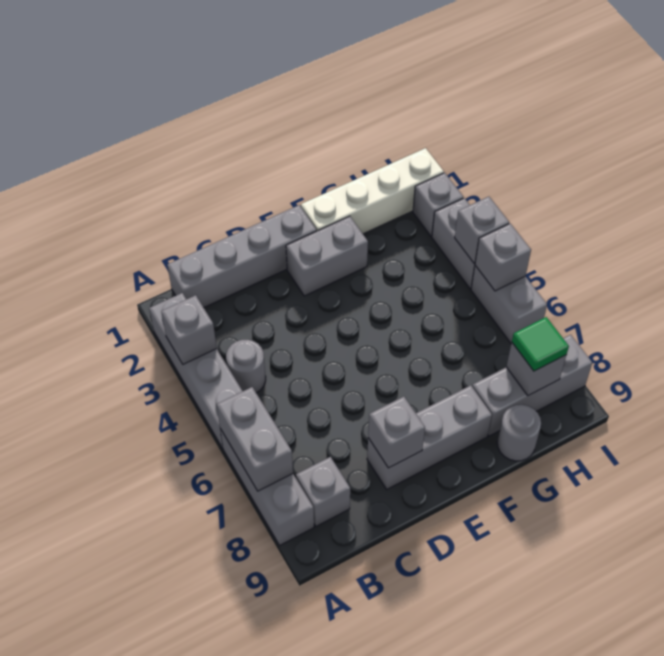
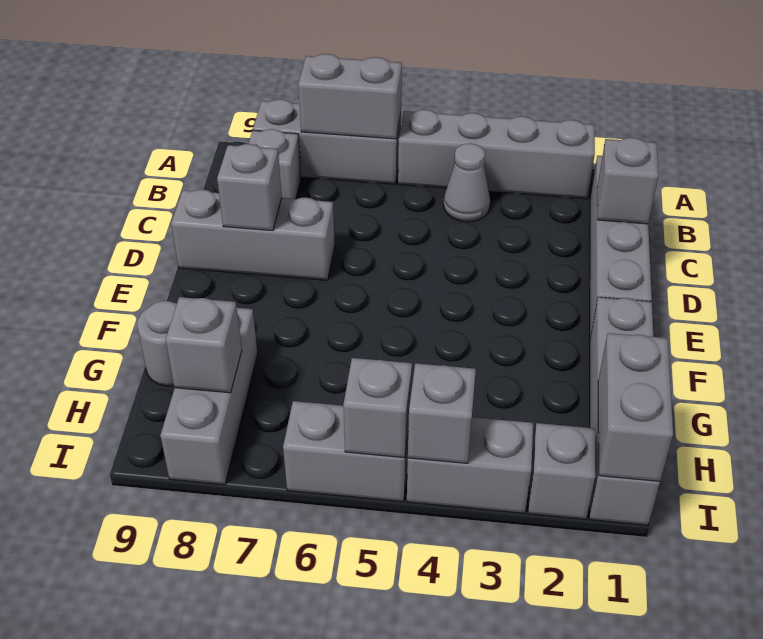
grey brick A3 level 2 -> grey brick C1 level 2
grey round brick B4 level 1 -> grey cone B4 level 1
grey brick D8:F8 level 1 -> grey brick D7:D9 level 1
grey brick E2:F2 level 1 -> grey brick H1:I1 level 2
white brick F1:I1 level 1 -> grey brick F1:I1 level 1
green tile H8 level 3 -> none

